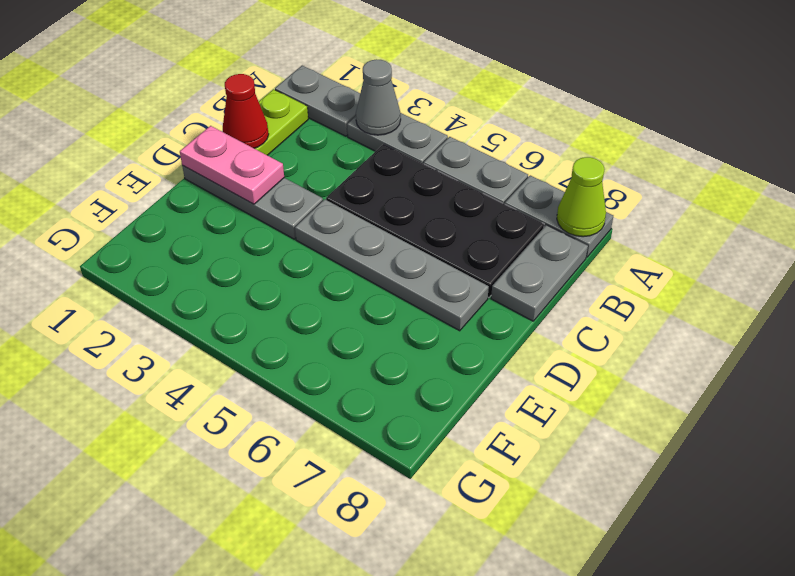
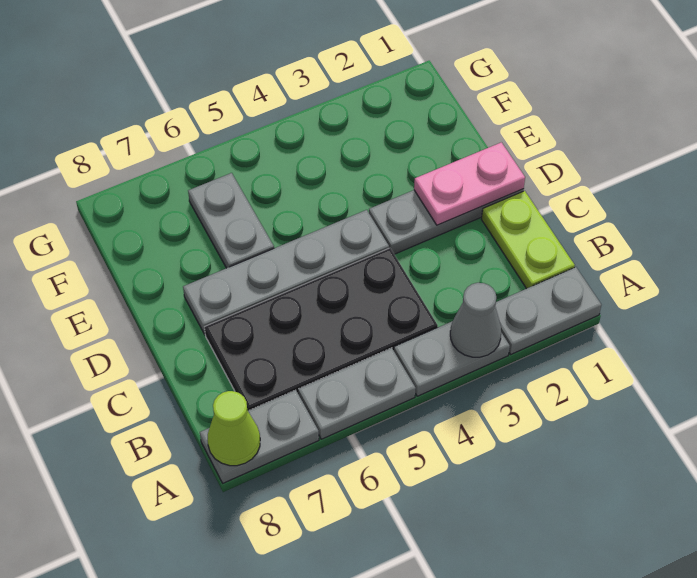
grey plate B8:C8 level 1 -> grey plate E6:F6 level 1
red cone C1 level 2 -> none

